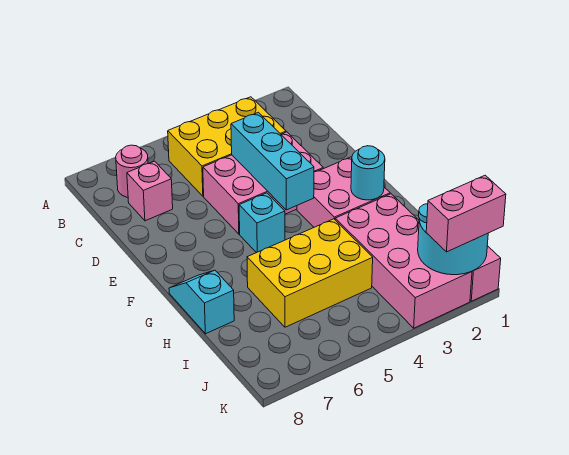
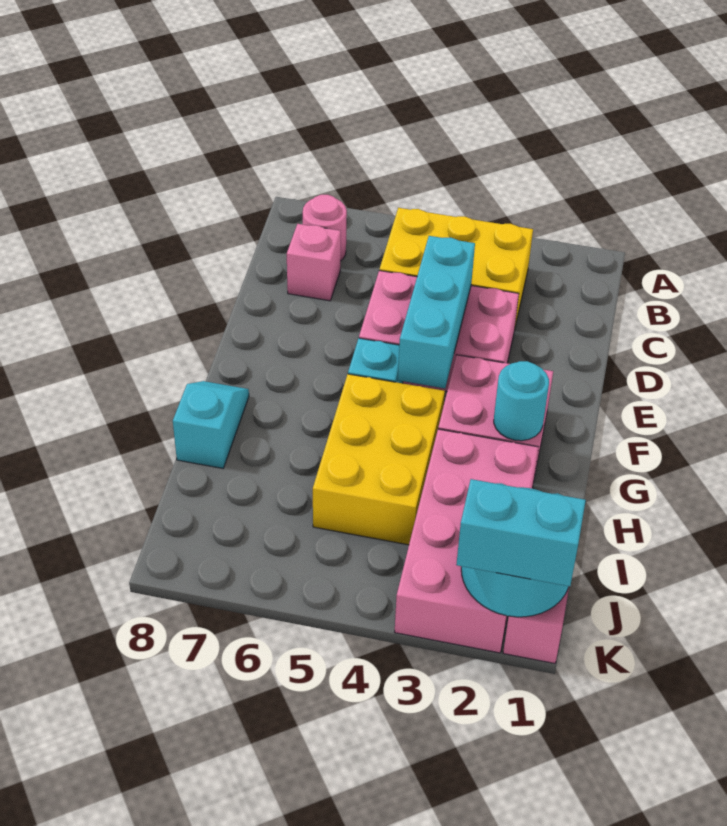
yellow brick H4:I6 level 1 -> yellow brick G4:I5 level 1
pink brick K1:K2 level 3 -> cyan brick K1:K2 level 3

